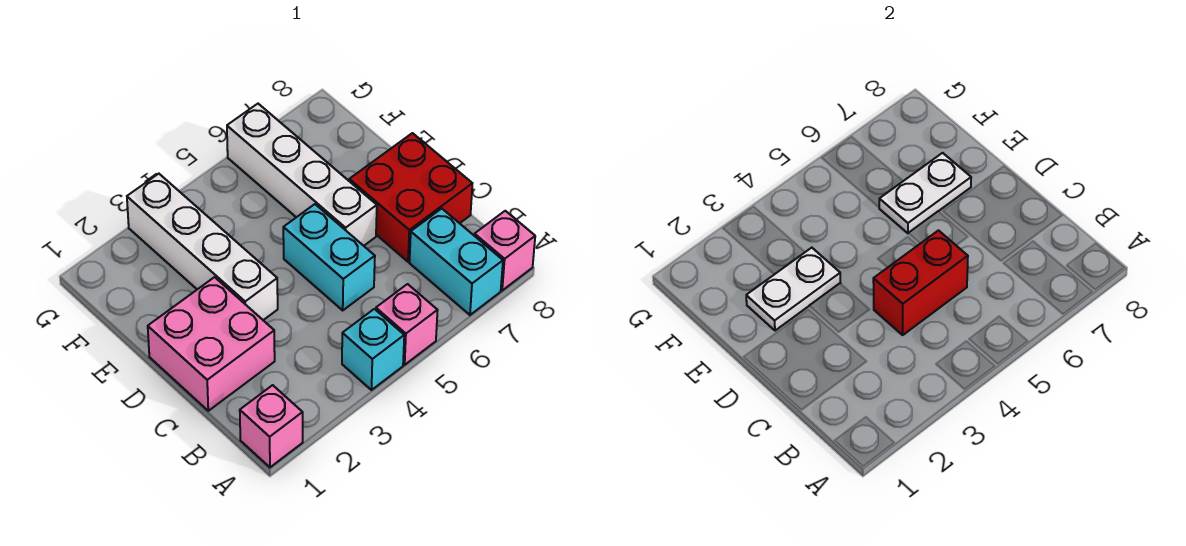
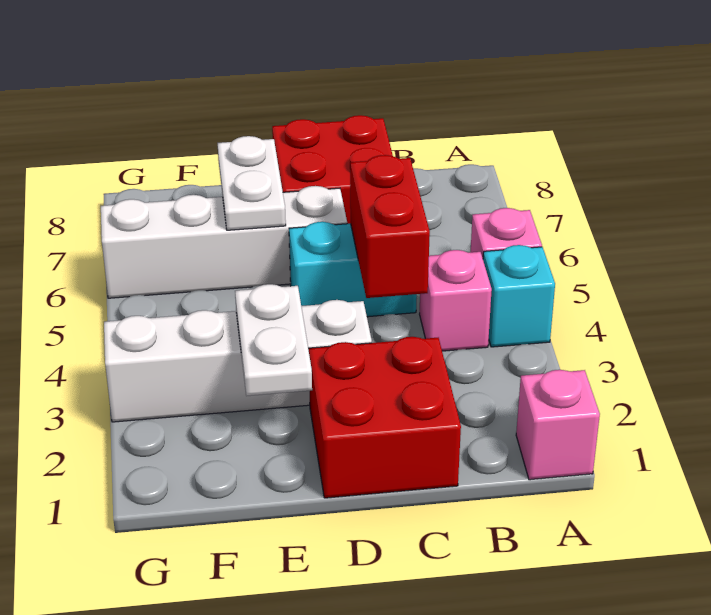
cyan brick A7:B7 level 1 -> none
pink brick A8 level 1 -> pink brick B4 level 1
pink brick C1:D2 level 1 -> red brick C1:D2 level 1

